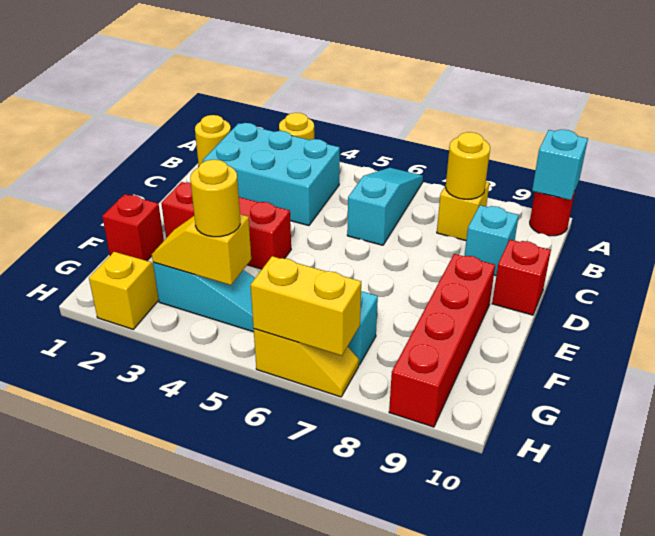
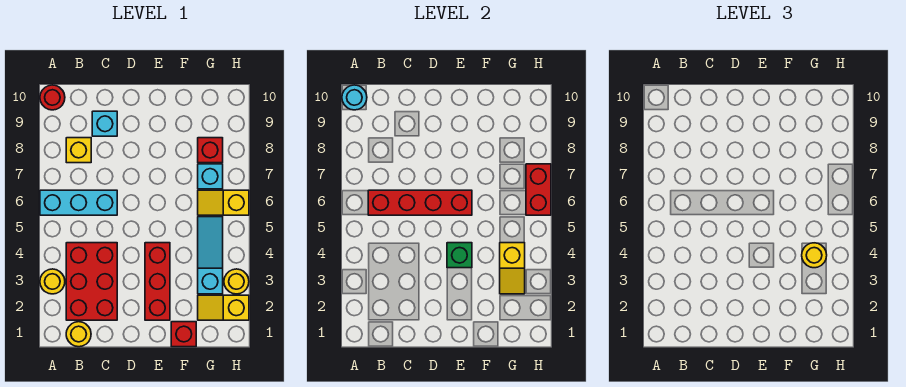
cyan slope A6:C6 level 1 top C -> cyan brick A6:C6 level 1
cyan brick A10 level 2 -> cyan round brick A10 level 2
cyan brick B2:C4 level 1 -> red brick B2:C4 level 1
yellow round brick B8 level 2 -> yellow round brick H3 level 1
red brick D10 level 1 -> red brick G8 level 1
none -> green brick E4 level 2
red brick E9:H9 level 1 -> red brick B6:E6 level 2
yellow slope H6:H7 level 1 top 6 -> yellow slope G6:H6 level 1 top H
yellow brick H6:H7 level 2 -> red brick H6:H7 level 2

